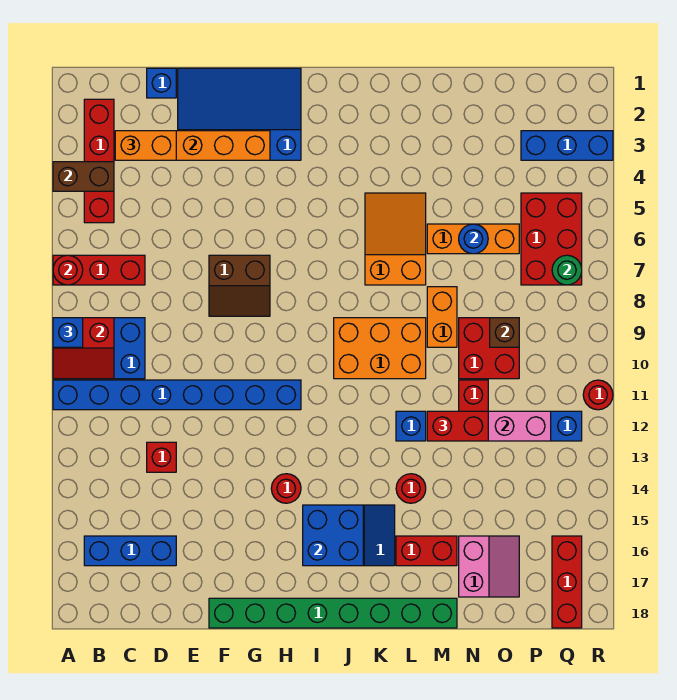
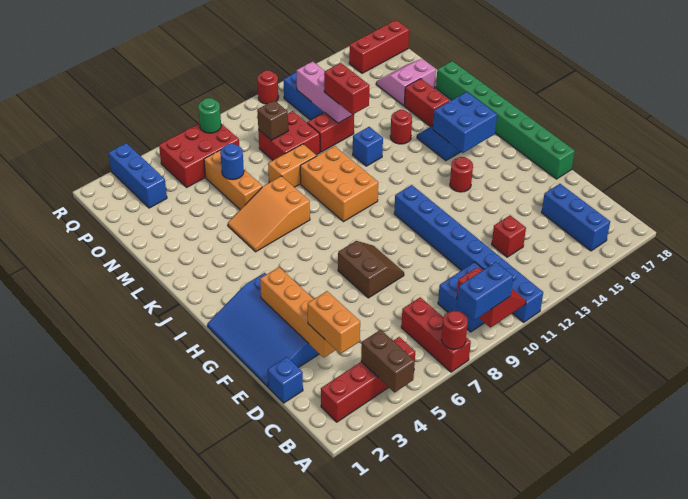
blue brick A9 level 3 -> blue brick A8:A9 level 3

